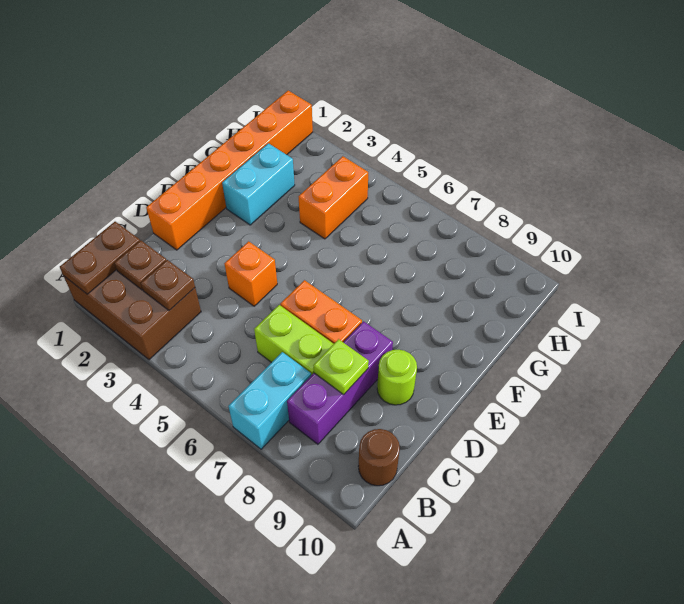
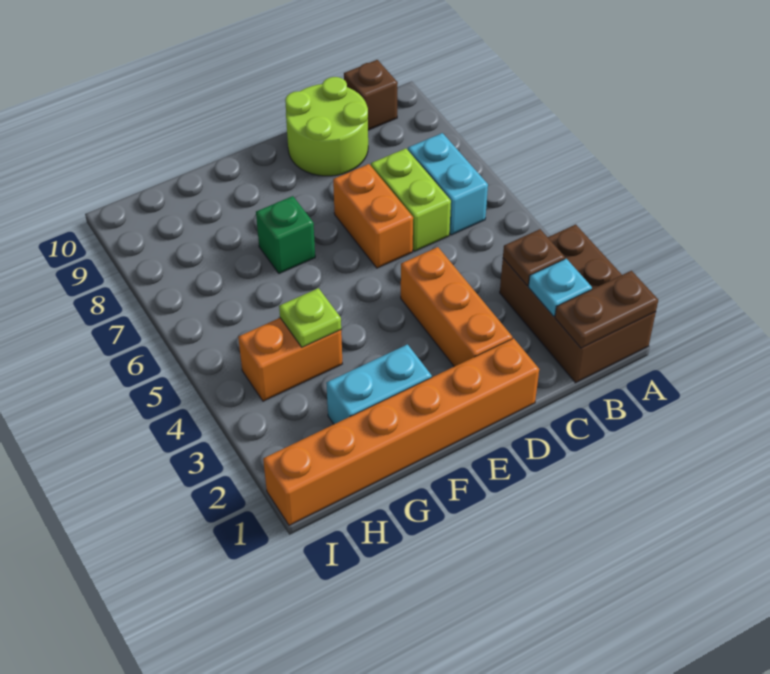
cyan brick A7:B7 level 1 -> cyan brick B6:B7 level 1
brown plate B2 level 2 -> cyan plate B2 level 2
purple brick B8:D8 level 1 -> none
brown round brick B10 level 1 -> brown brick B10 level 1
lime plate C8 level 2 -> lime plate G4 level 2
orange brick D4 level 1 -> orange brick D2:D4 level 1
lime round brick D9 level 1 -> lime round brick C9:D10 level 1
none -> green brick F7 level 1

